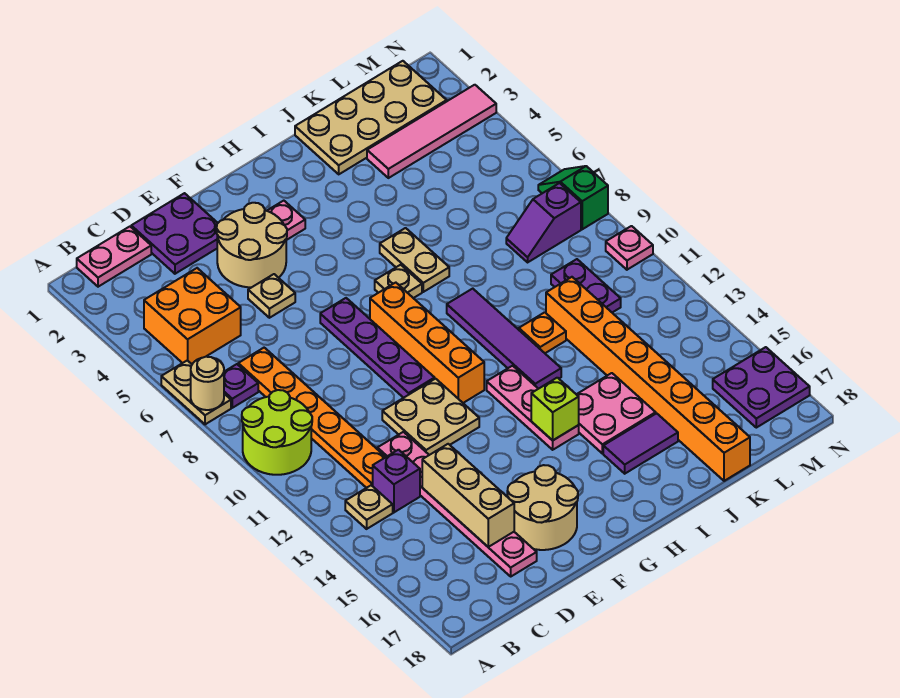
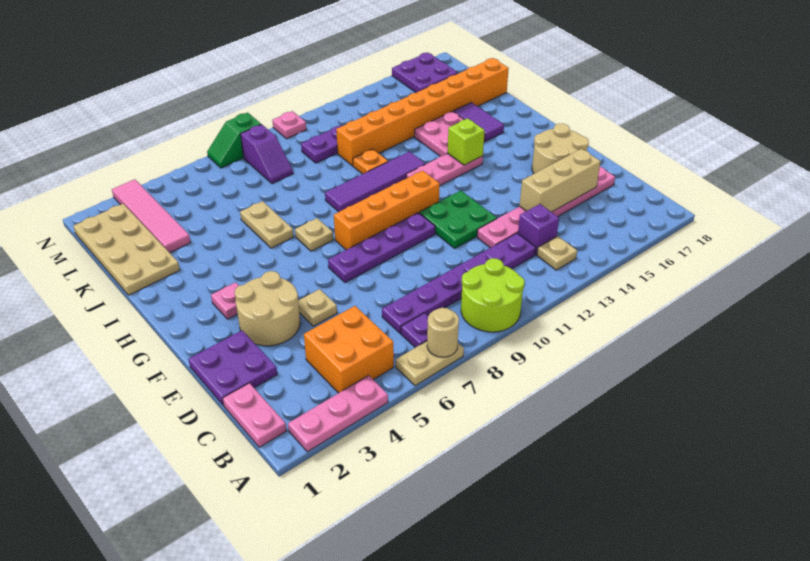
none -> pink plate A2:A4 level 1
orange plate C7:C12 level 1 -> purple plate C7:C12 level 1
tan plate E11:F12 level 1 -> green plate E11:F12 level 1
tan plate I6:I7 level 1 -> tan plate I6:J6 level 1

